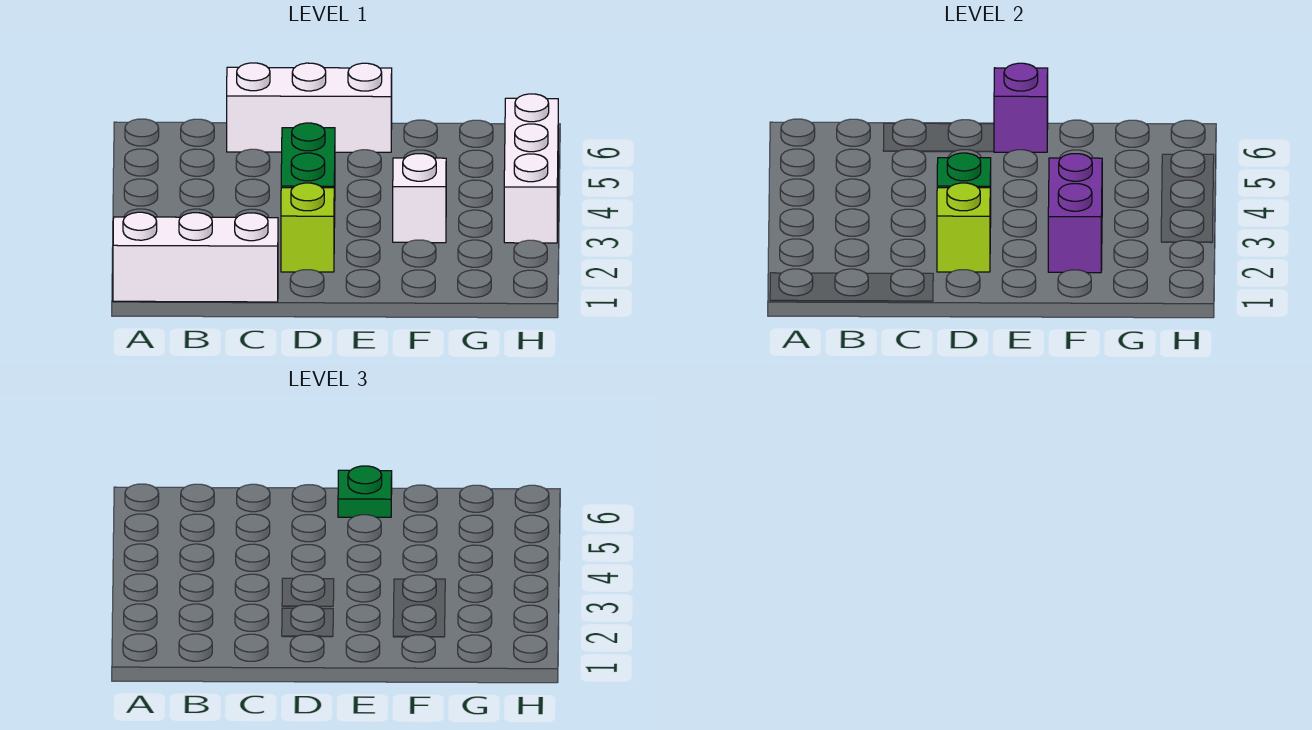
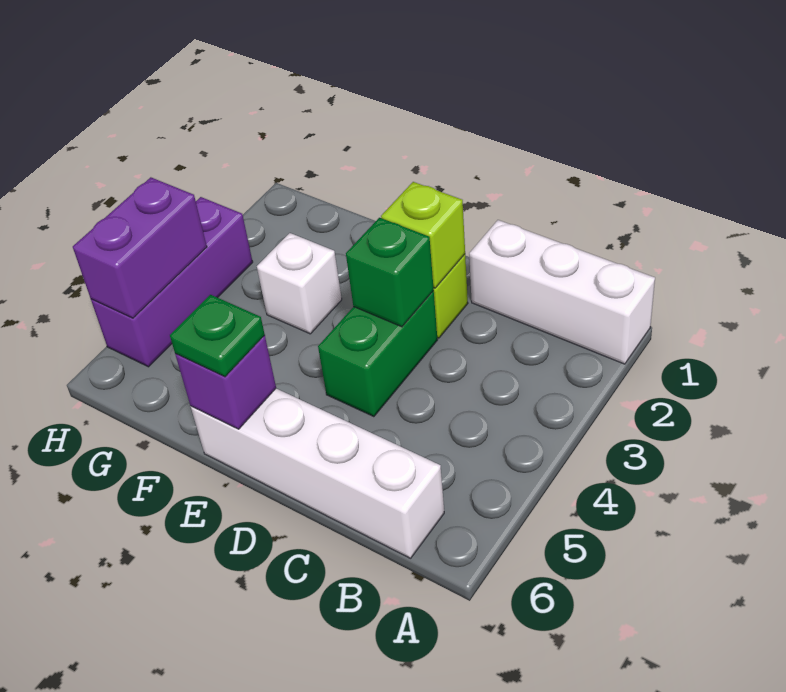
white brick C6:E6 level 1 -> white brick B6:E6 level 1
purple brick F2:F3 level 2 -> purple brick H4:H5 level 2
white brick H3:H5 level 1 -> purple brick H3:H5 level 1

